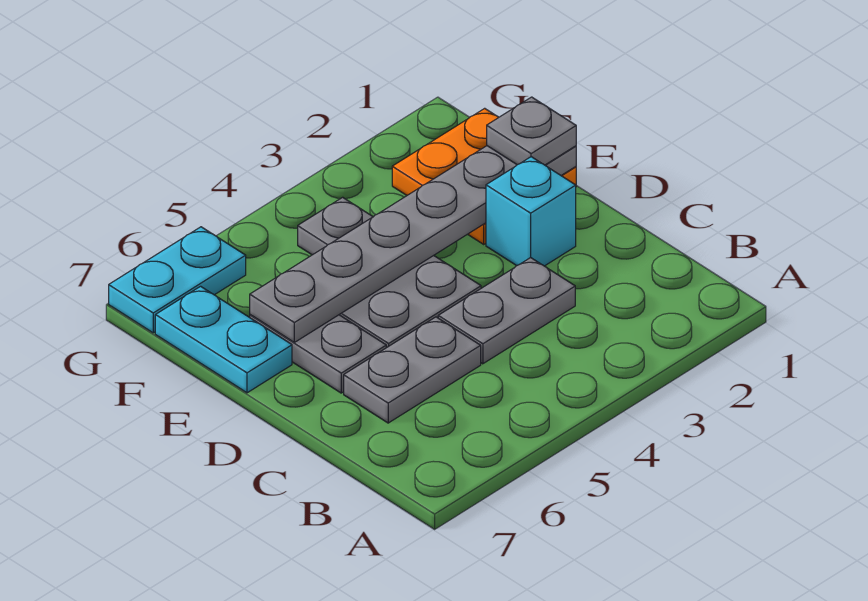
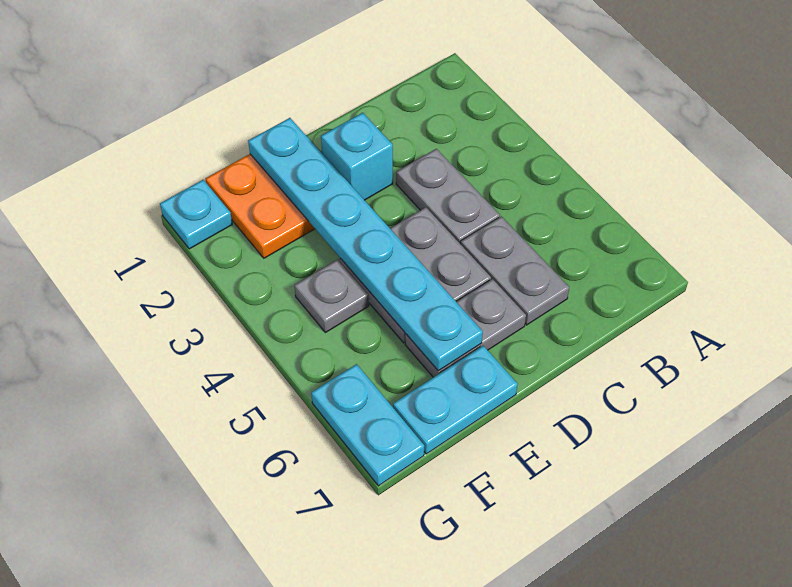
grey plate E1:E6 level 2 -> cyan plate E1:E6 level 2
grey plate E1 level 3 -> none
none -> cyan plate G1 level 1

